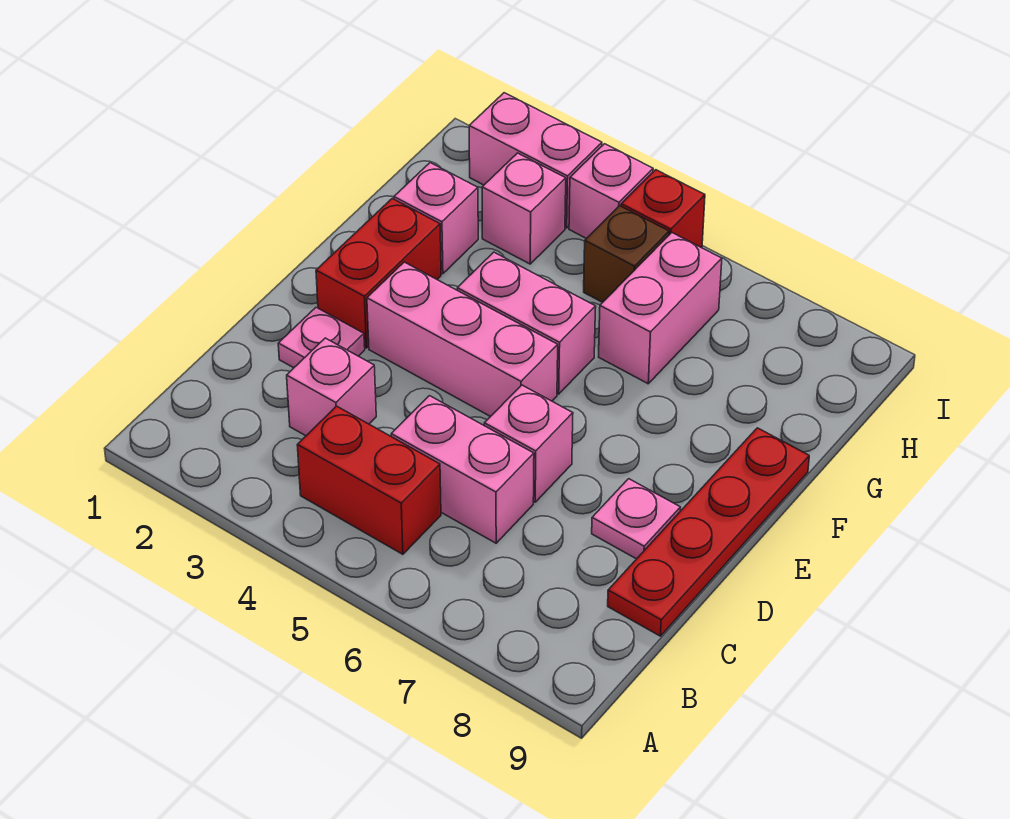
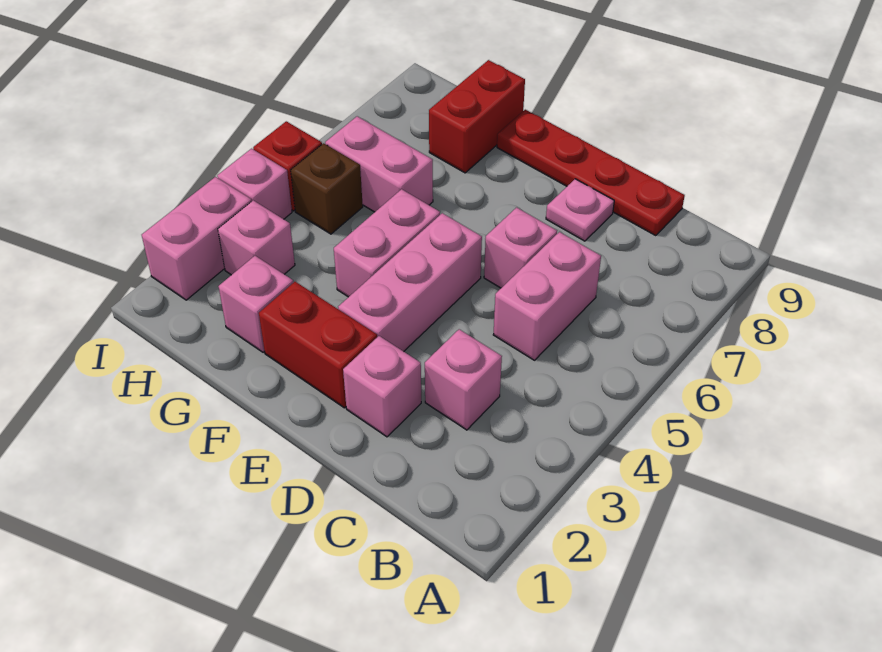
red brick B4:B5 level 1 -> red brick G8:G9 level 1
pink plate D2 level 1 -> pink brick D2 level 1

